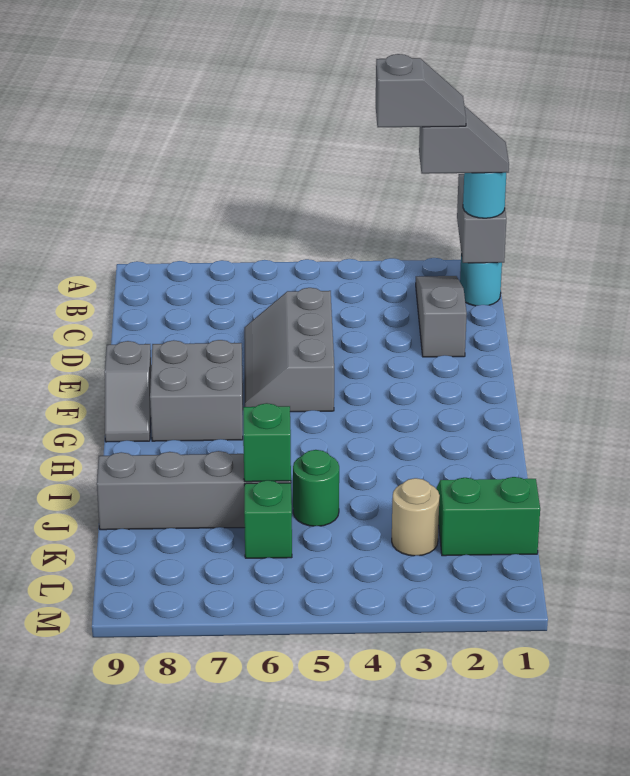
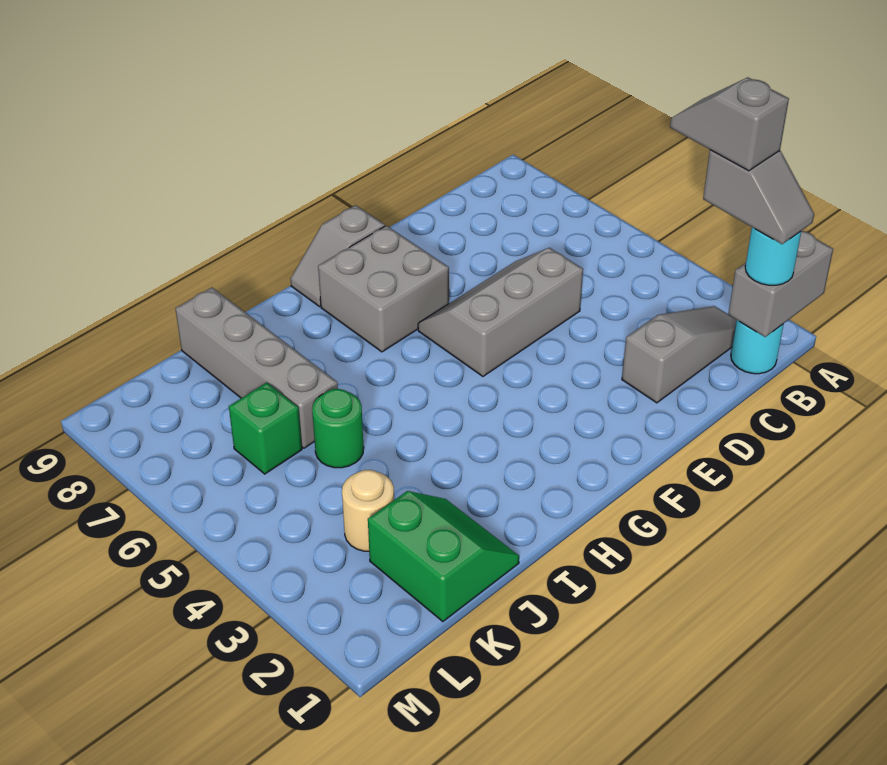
grey slope B2:B3 level 5 top 3 -> grey slope B2:B3 level 5 top 2
green brick J6 level 2 -> none

